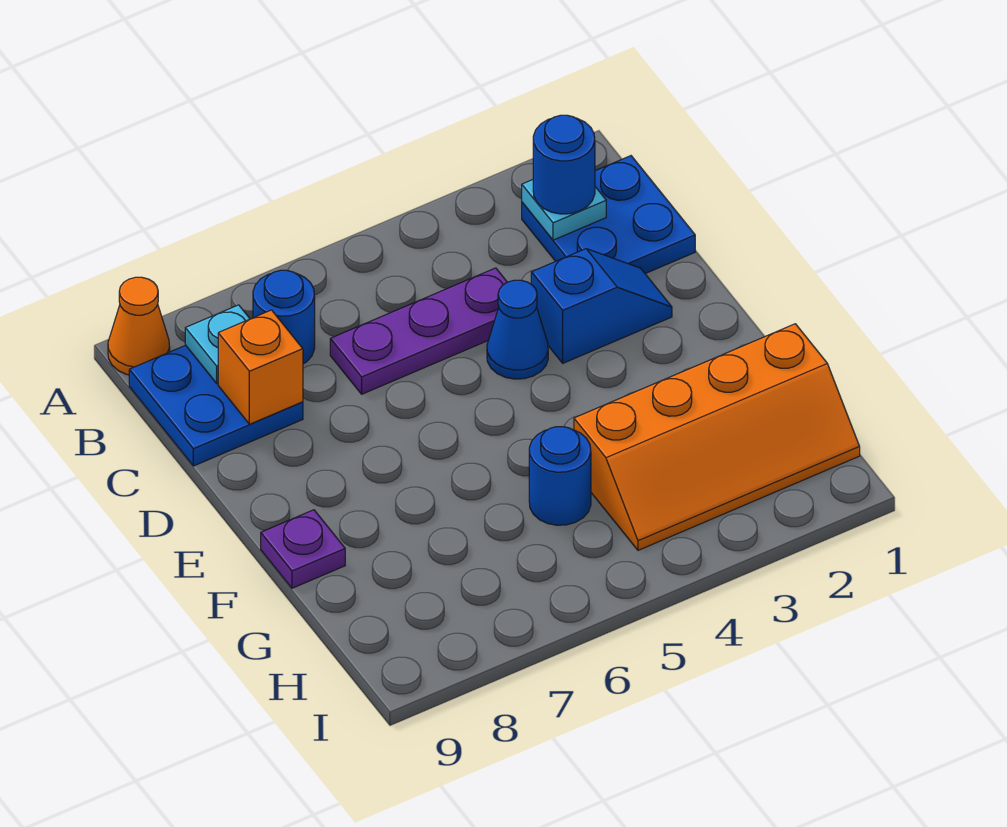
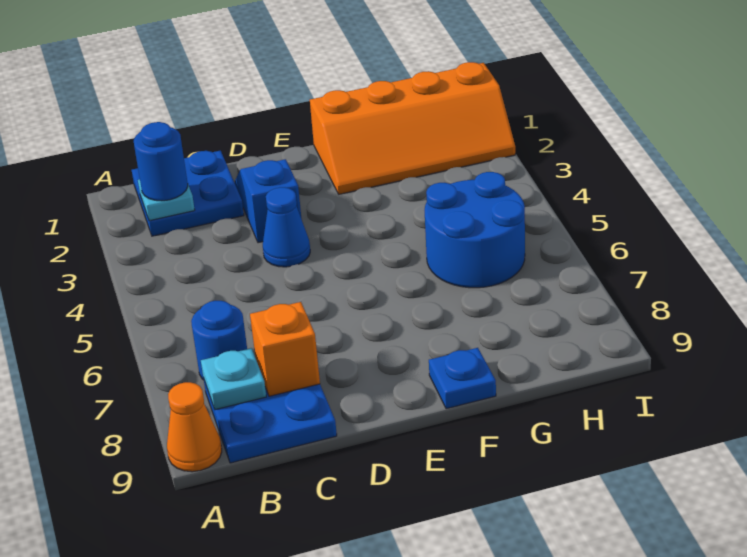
purple plate C4:C6 level 1 -> none
purple plate F9 level 1 -> blue plate F9 level 1
orange slope G1:H4 level 1 top G -> orange slope F1:I2 level 1 top 1
blue round brick G5 level 1 -> blue round brick G5:H6 level 1

